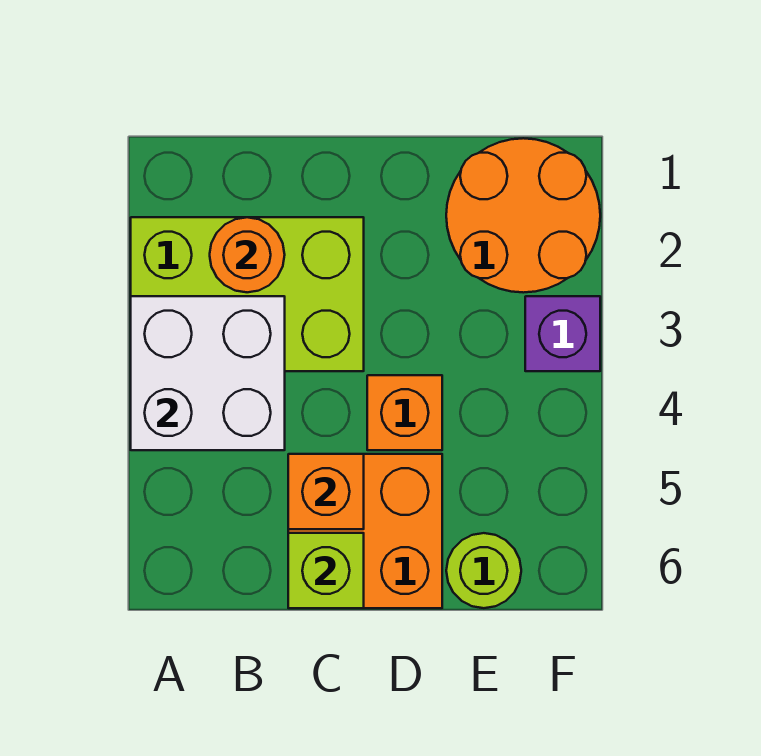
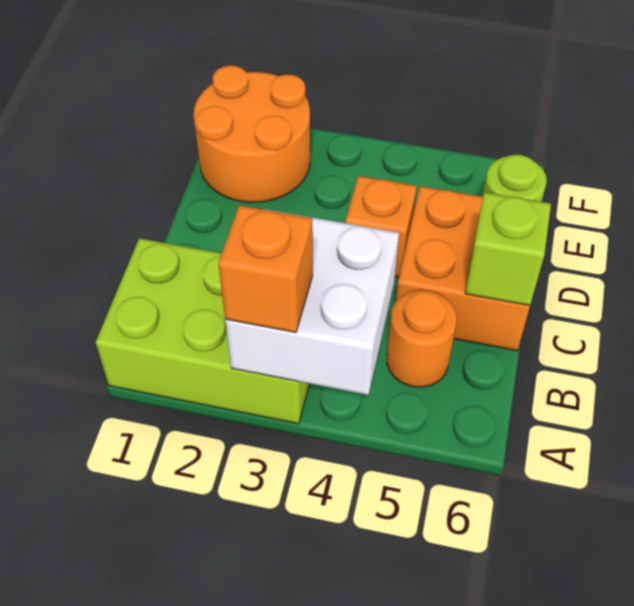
lime brick A2:C3 level 1 -> lime brick A1:B3 level 1
orange round brick B2 level 2 -> orange round brick B5 level 1
orange brick C5 level 2 -> orange brick A3 level 3
purple brick F3 level 1 -> none

